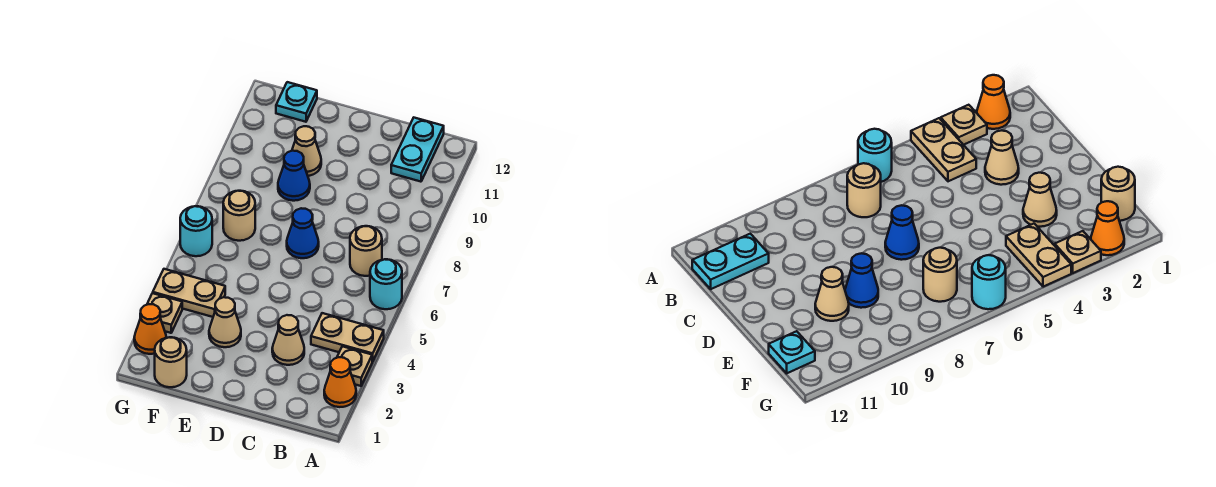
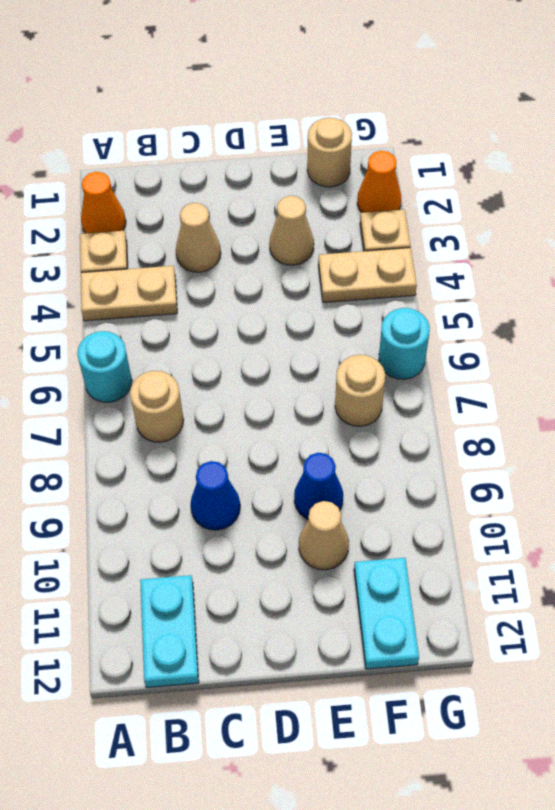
blue cone D7 level 1 -> blue cone C9 level 1
cyan plate F12 level 1 -> cyan plate F11:F12 level 1

